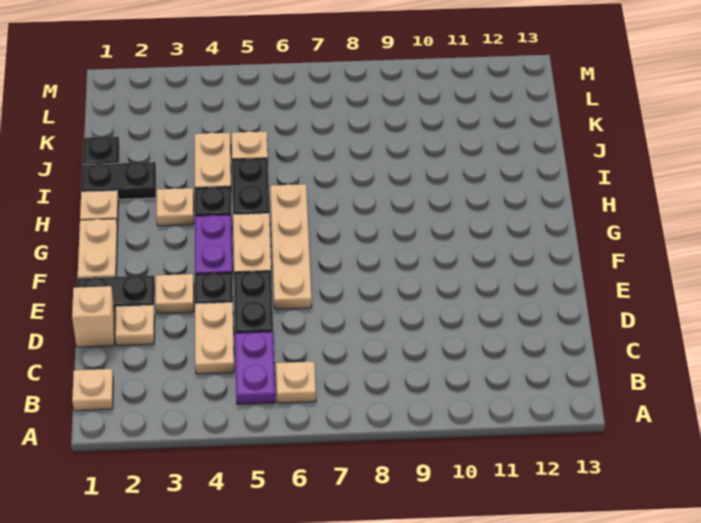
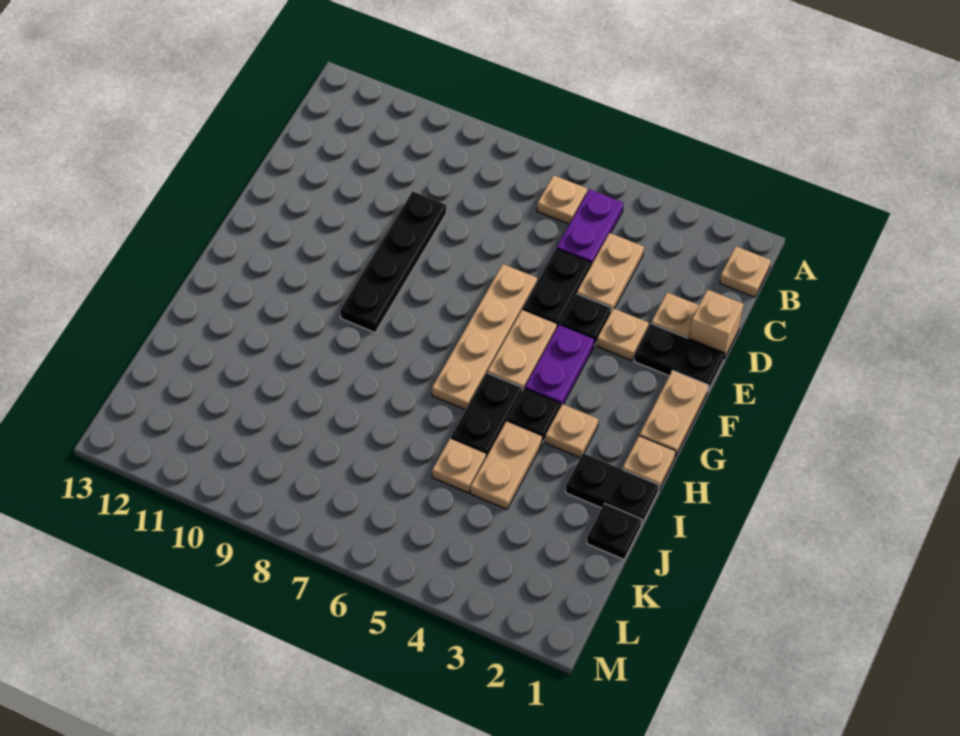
none -> black plate D9:G9 level 1

